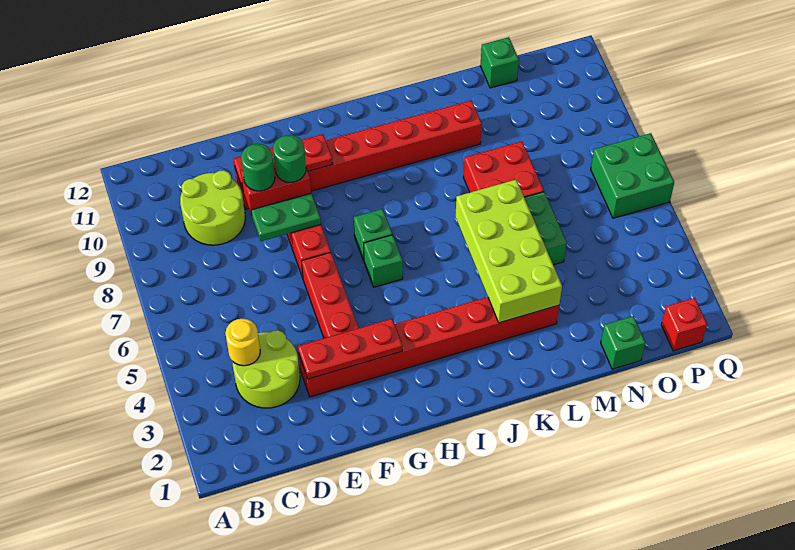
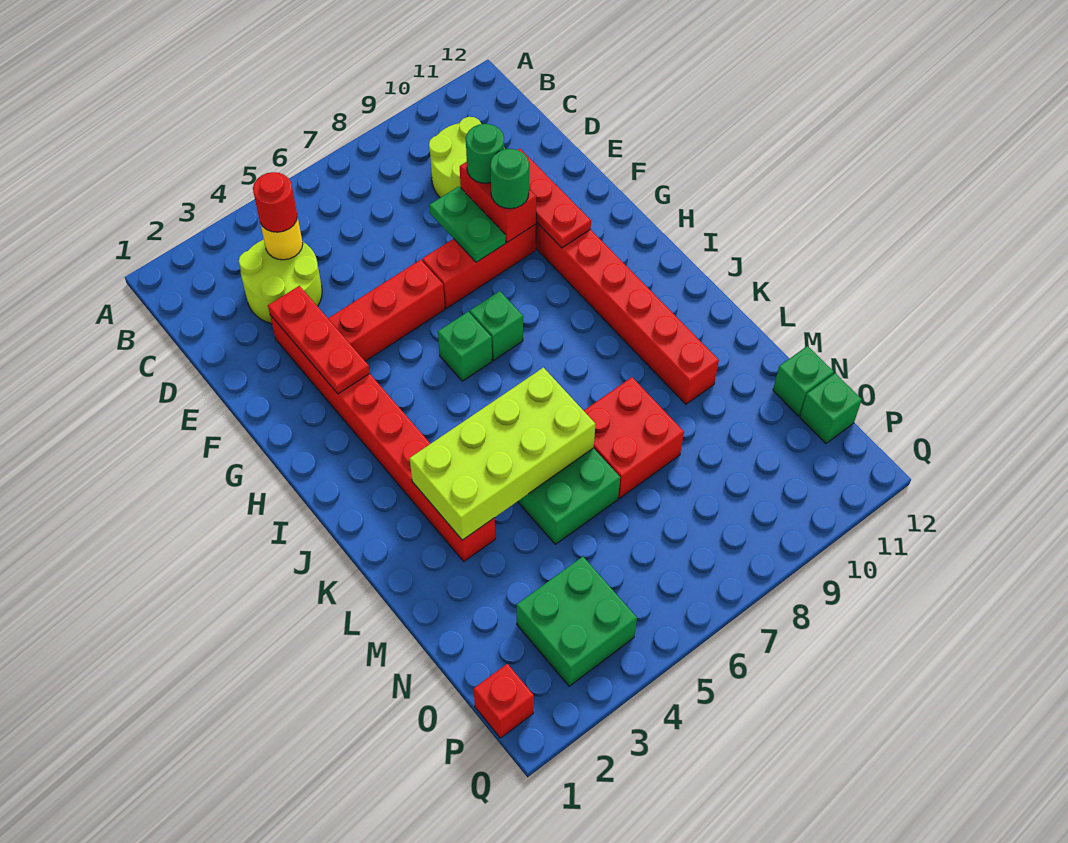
none -> red round brick C4 level 3
green brick N1 level 1 -> green brick O12 level 1
green brick P6:Q7 level 1 -> green brick O3:P4 level 1

